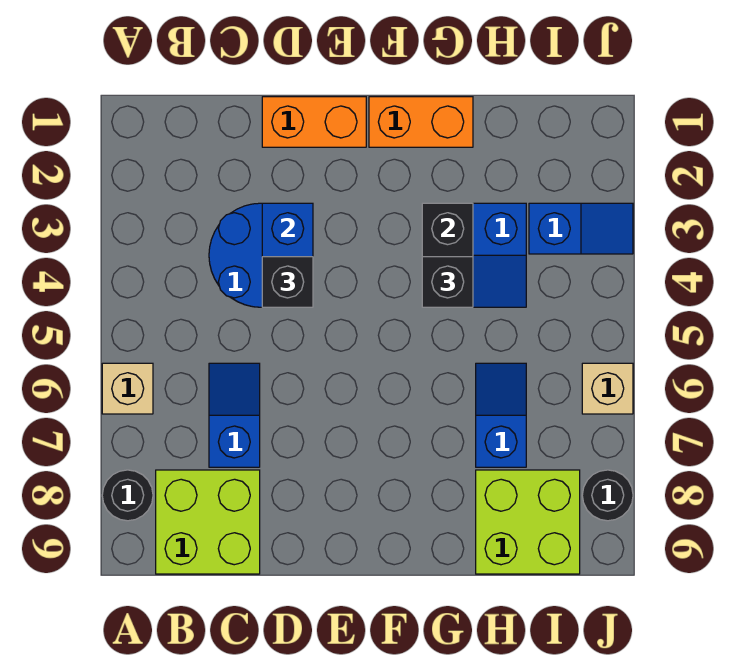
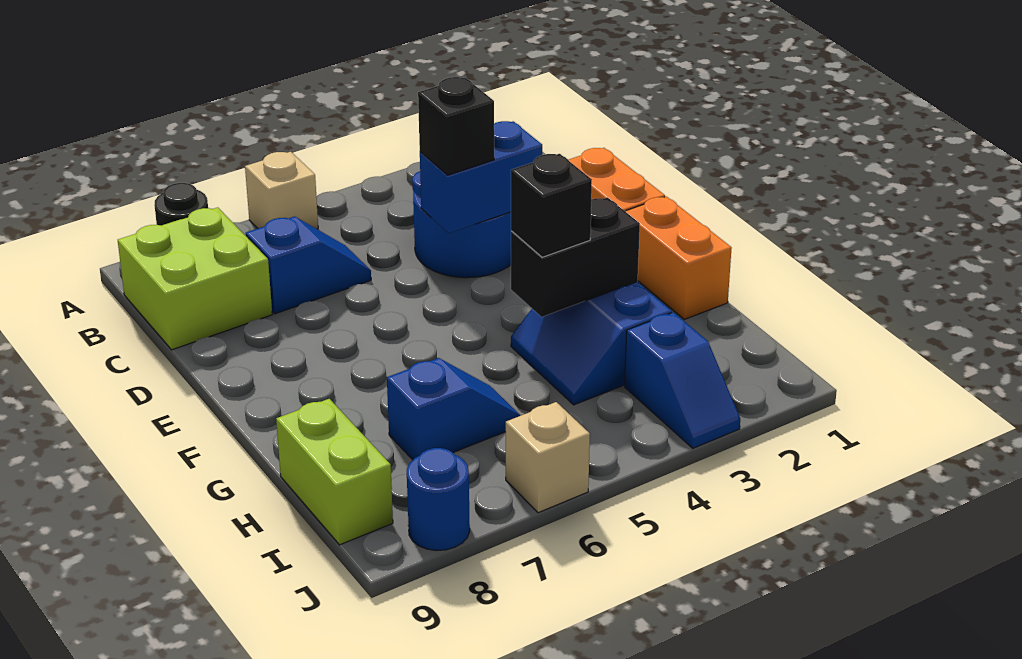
lime brick H8:I9 level 1 -> lime brick H9:I9 level 1
black round brick J8 level 1 -> blue round brick J8 level 1

